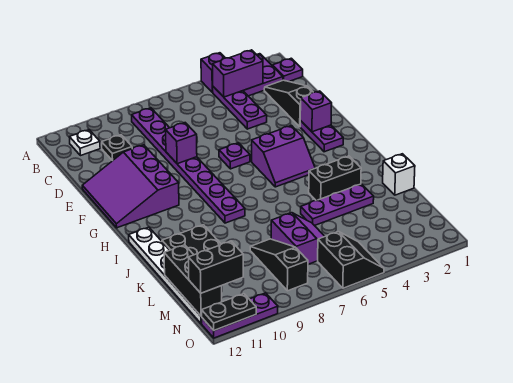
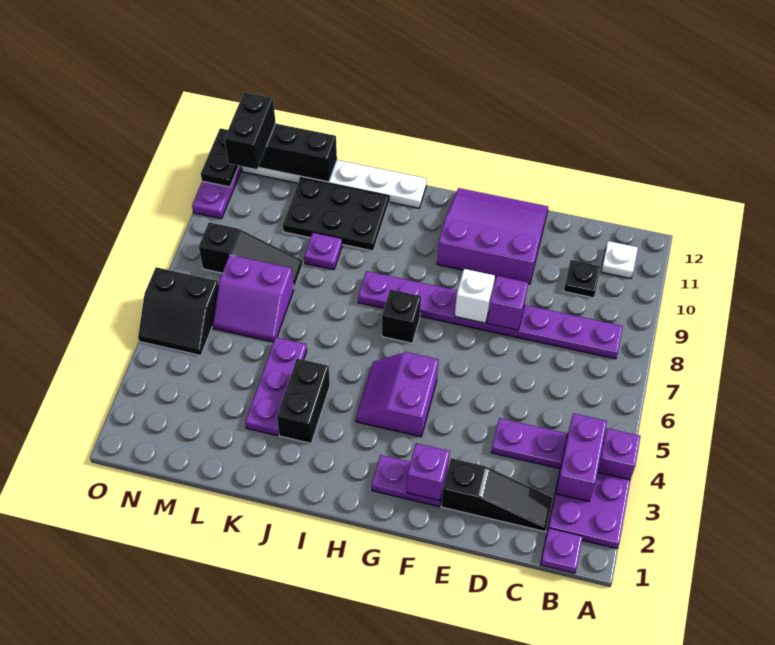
purple plate F6 level 1 -> purple plate K9 level 1
none -> black brick H7 level 1
white brick K1 level 1 -> white brick F8 level 2

